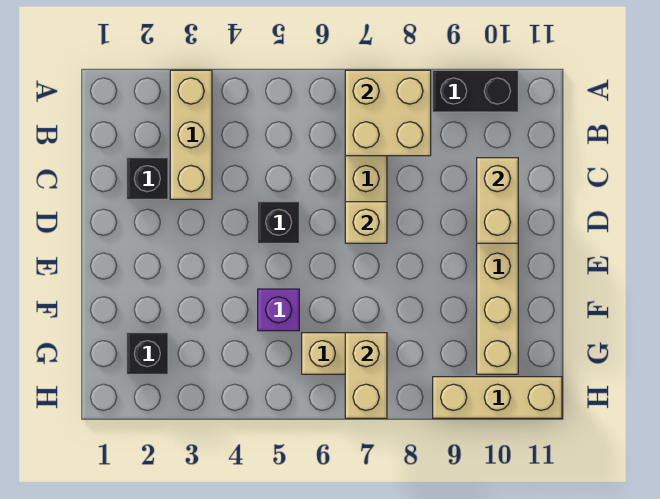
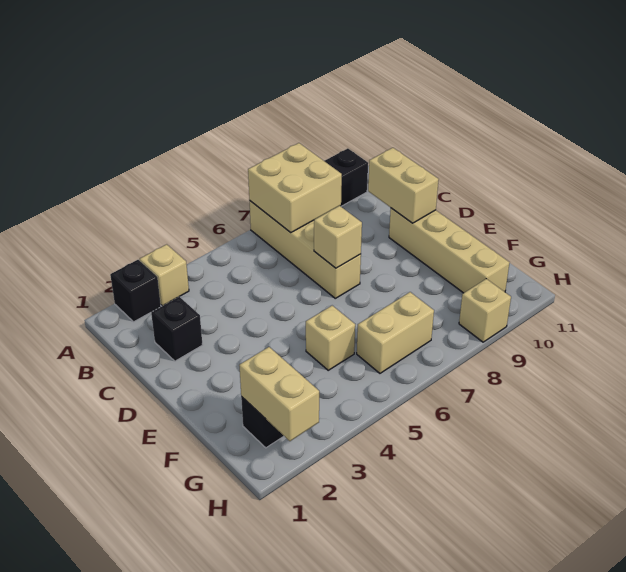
tan brick A3:C3 level 1 -> tan brick A3 level 1
black brick D5 level 1 -> black brick A2 level 1
purple brick F5 level 1 -> tan brick F5 level 1
tan brick G7:H7 level 2 -> tan brick G2:H2 level 2
tan brick H9:H11 level 1 -> tan brick H9 level 1

